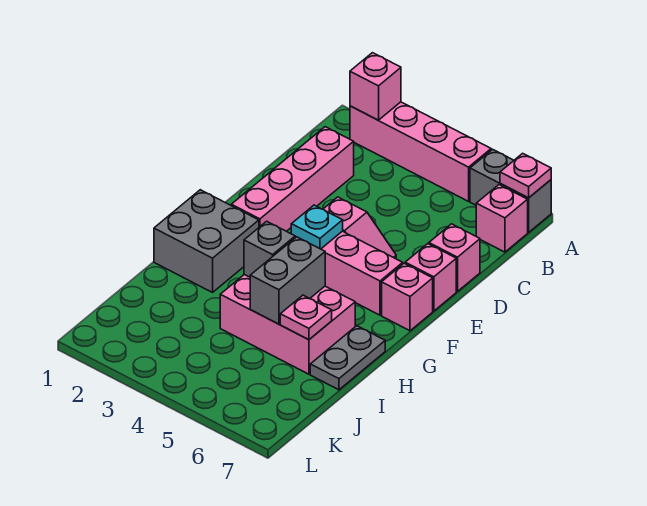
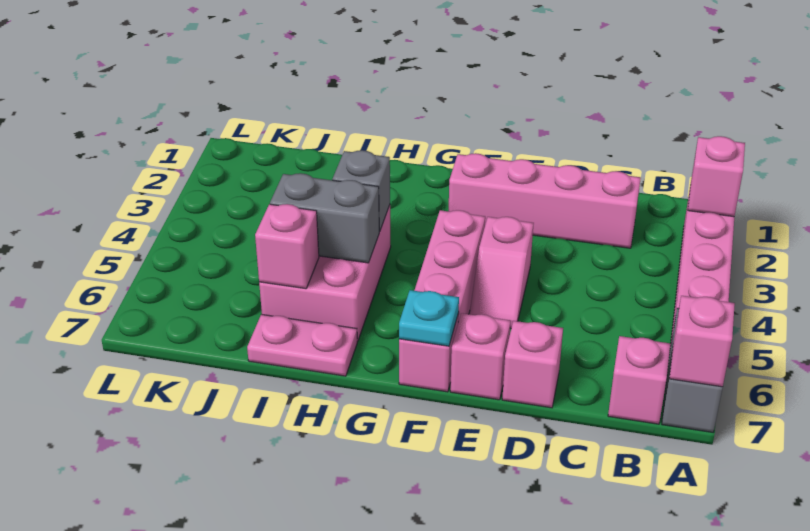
pink plate A7 level 2 -> pink brick A7 level 2
cyan plate F4 level 2 -> cyan plate F7 level 2
grey brick G1:H2 level 1 -> none
grey plate H7:I7 level 1 -> pink plate H7:I7 level 1
pink plate I6 level 2 -> pink brick I6 level 2

